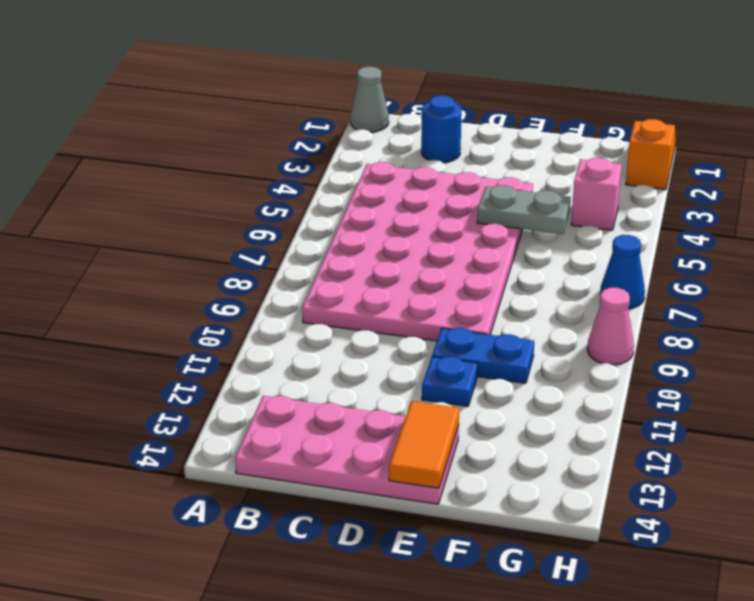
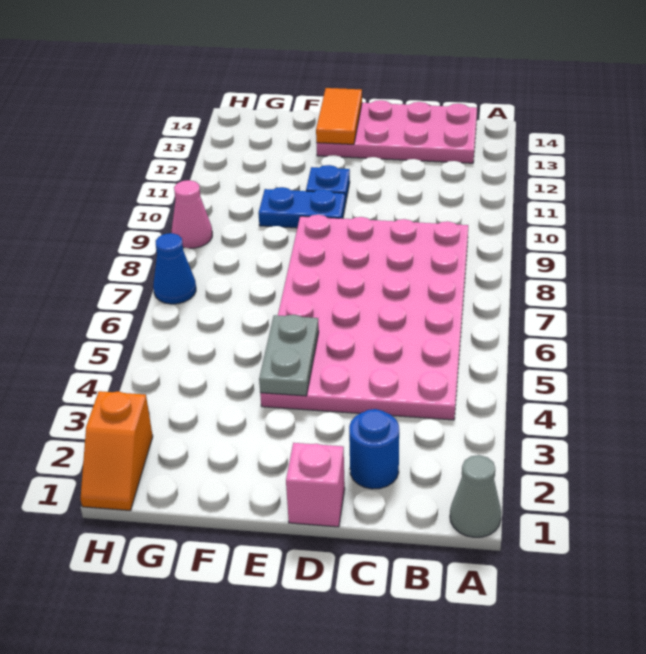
grey plate E5:F5 level 2 -> grey plate E4:E5 level 2
pink brick G4 level 1 -> pink brick D1 level 1

